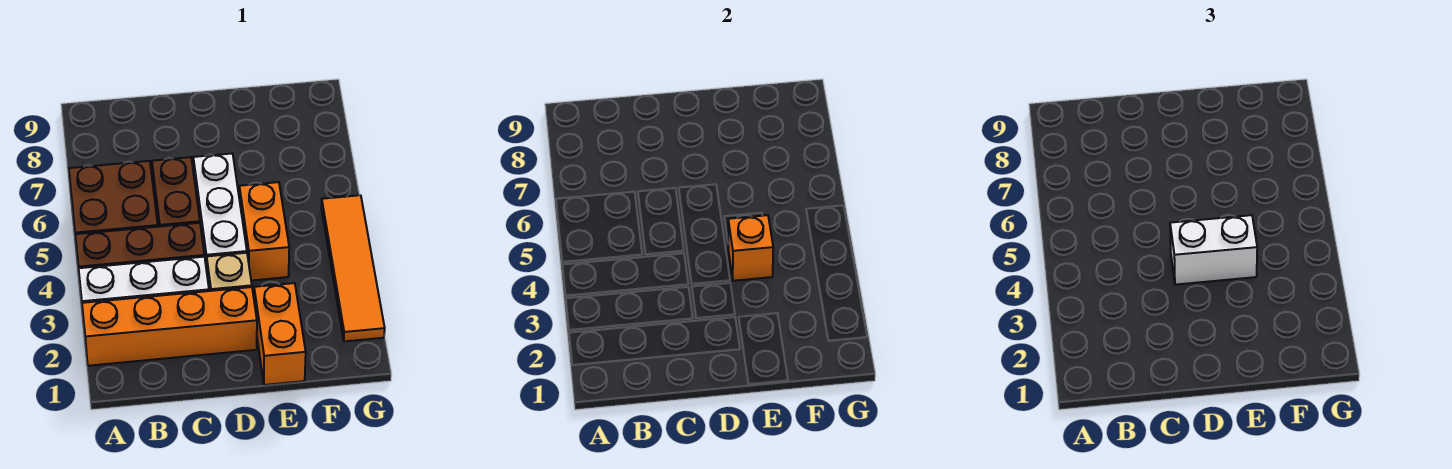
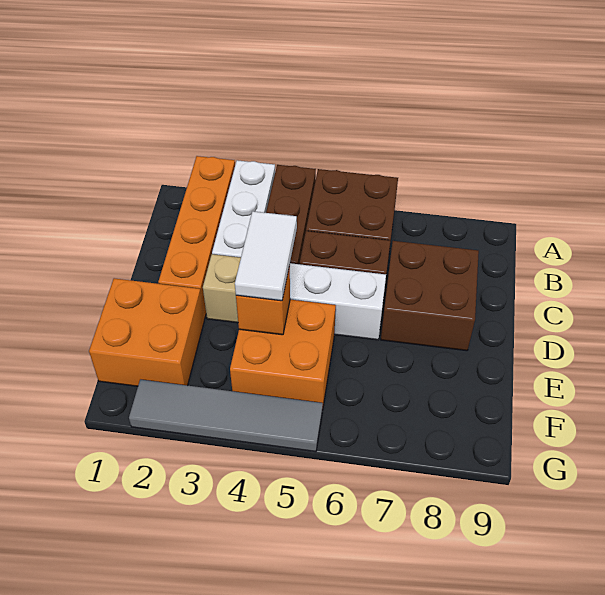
none -> brown brick C7:D8 level 1
white brick D4:E4 level 3 -> white tile D4:E4 level 3
orange brick E1:E2 level 1 -> orange brick E1:F2 level 1
orange brick E4:E5 level 1 -> orange brick E4:F5 level 1
orange tile G2:G5 level 1 -> grey tile G2:G5 level 1

